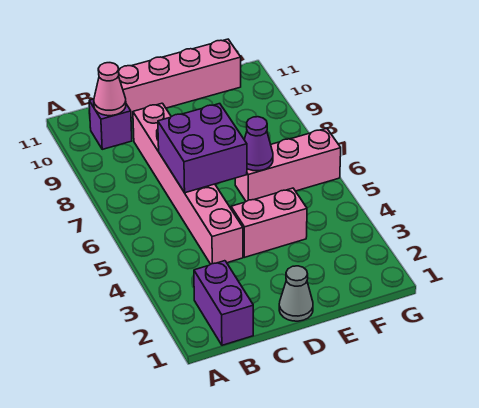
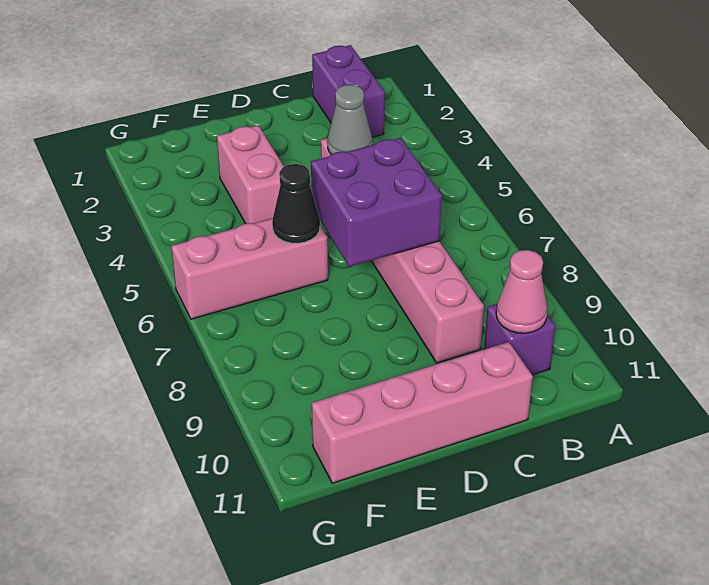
grey cone D1 level 1 -> grey cone C4 level 2
pink brick D4:E4 level 1 -> pink brick E3:E4 level 1
purple cone E6 level 2 -> black cone E6 level 2

